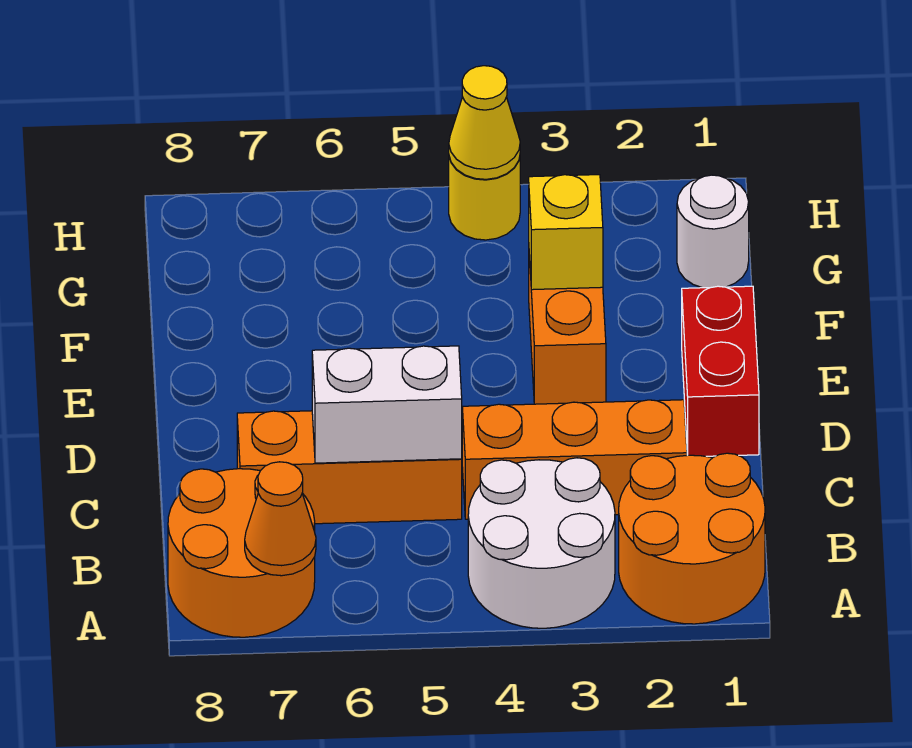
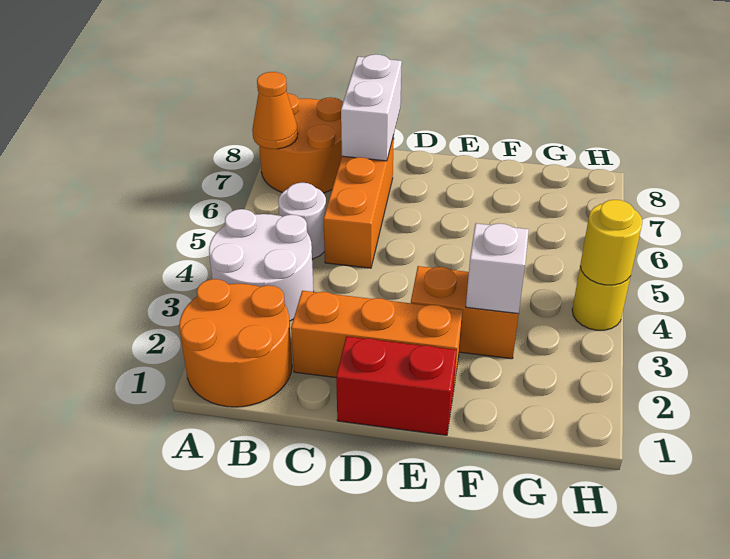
orange brick C2:C4 level 1 -> orange brick C2:E2 level 1
white brick C5:C6 level 2 -> white brick C7:C8 level 2
yellow brick F3 level 2 -> white brick F3 level 2
white round brick G1 level 1 -> white round brick B5 level 1
yellow cone H4 level 2 -> yellow round brick H4 level 2

